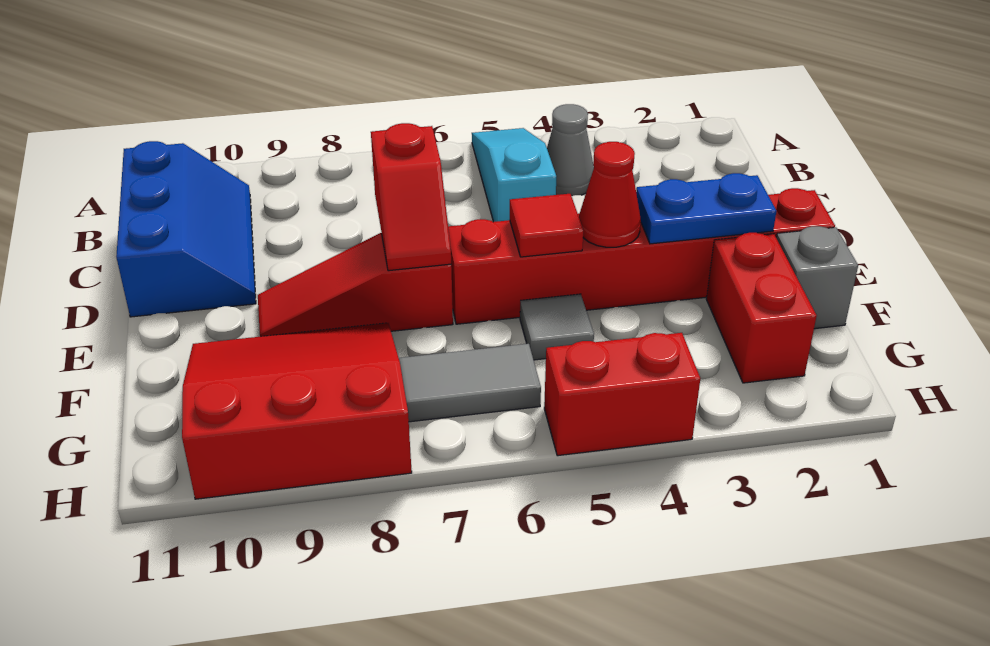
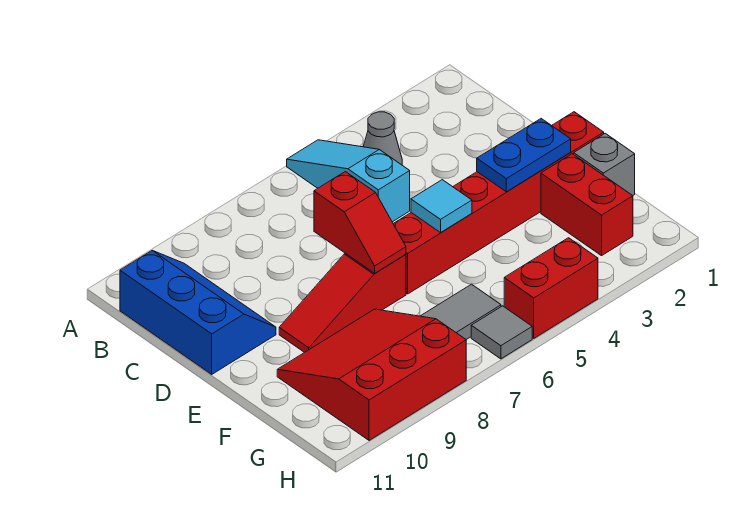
red cone E4 level 2 -> none
red tile E5 level 2 -> cyan tile E5 level 2
grey tile F5 level 1 -> grey tile H6 level 1

